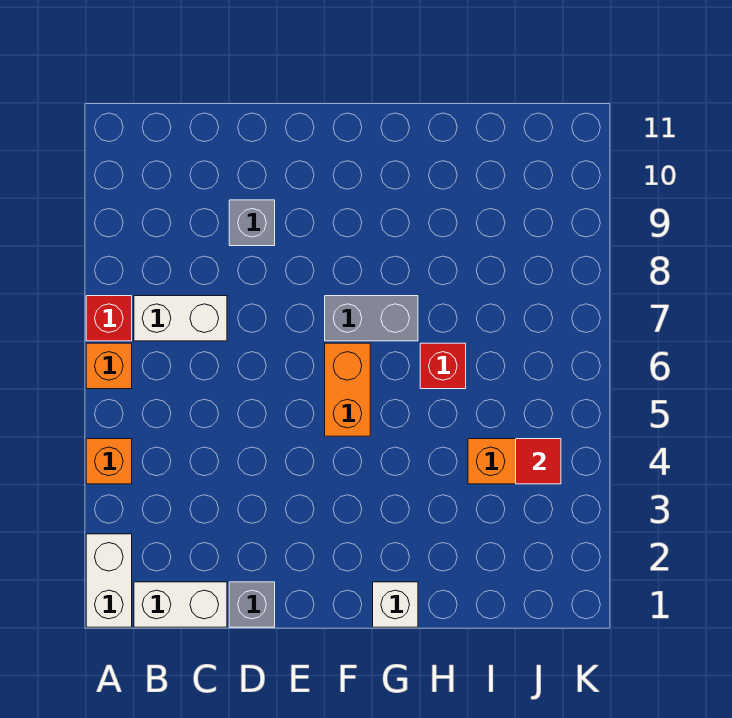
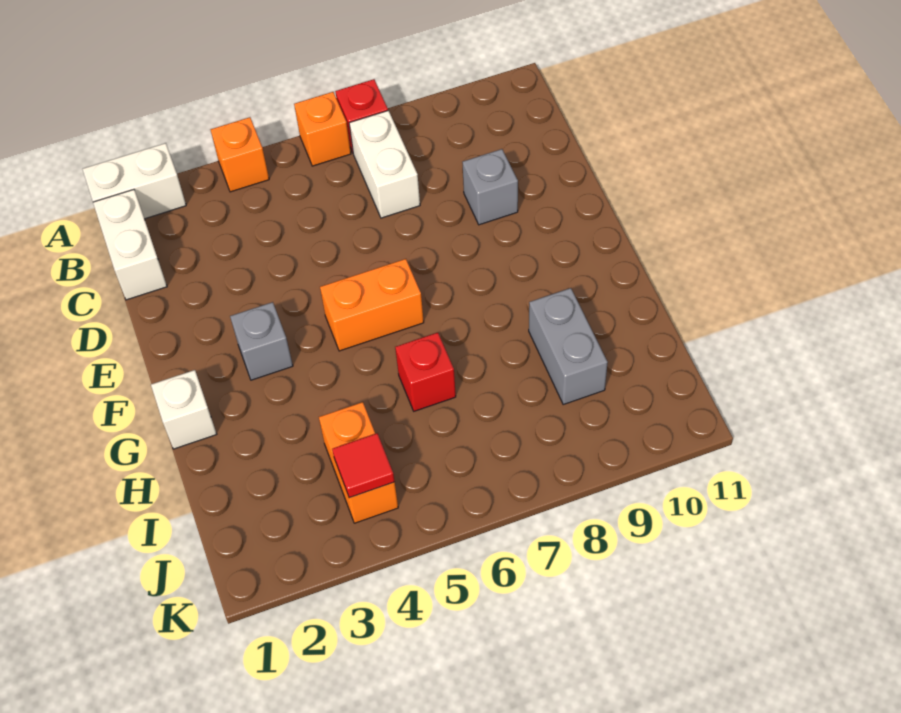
grey brick D1 level 1 -> grey brick F3 level 1
grey brick F7:G7 level 1 -> grey brick H9:I9 level 1

